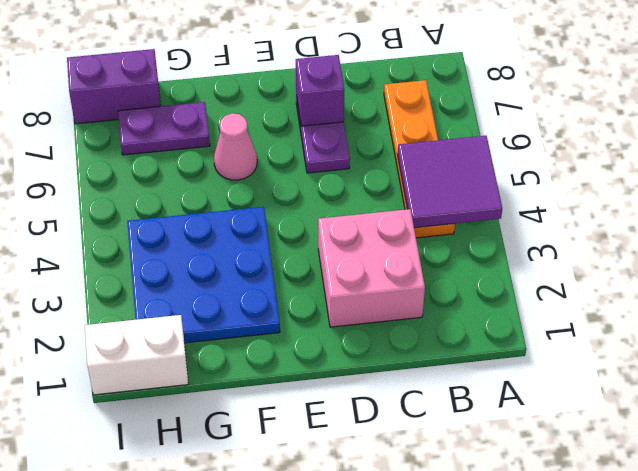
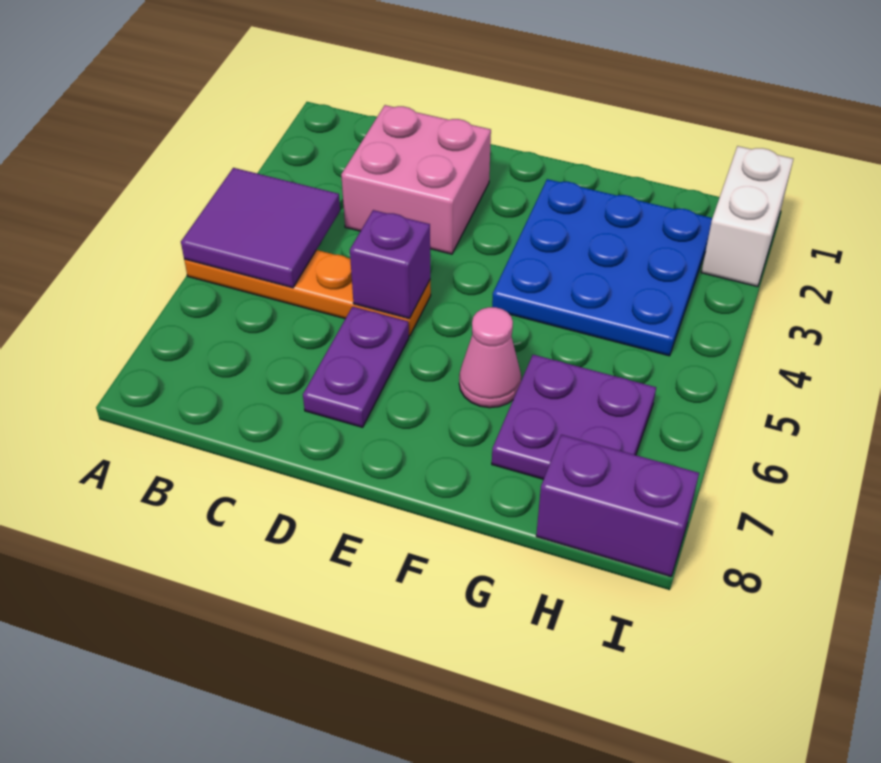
orange plate B4:B7 level 1 -> orange plate A5:D5 level 1
purple brick D7 level 2 -> purple brick D5 level 2
purple plate G7:H7 level 1 -> purple plate G6:H7 level 1
white brick H1:I1 level 1 -> white brick I1:I2 level 1

